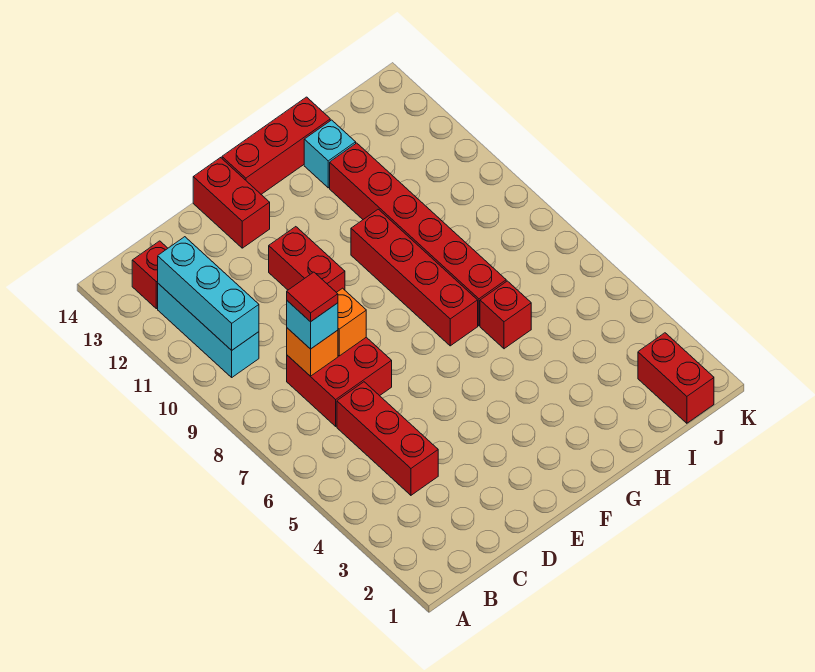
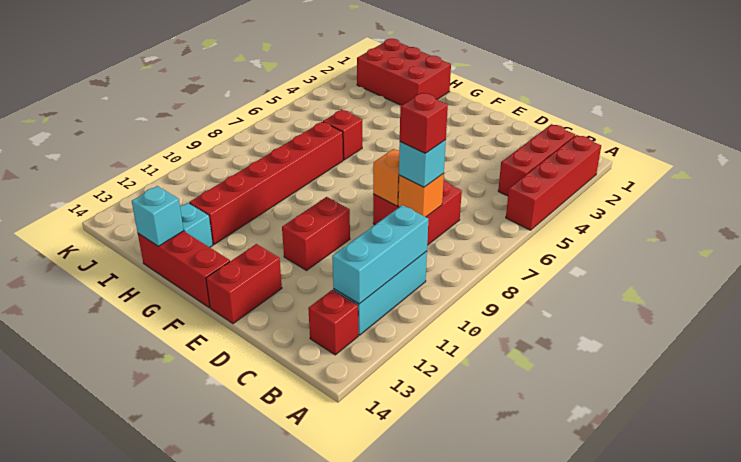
red brick C4:C6 level 1 -> red brick B2:B4 level 1
red tile C8 level 4 -> red brick C8 level 4
red brick G7:G10 level 1 -> red brick A2:A5 level 1
none -> cyan brick H14 level 2
red brick J1:J2 level 1 -> red brick H1:J2 level 1

